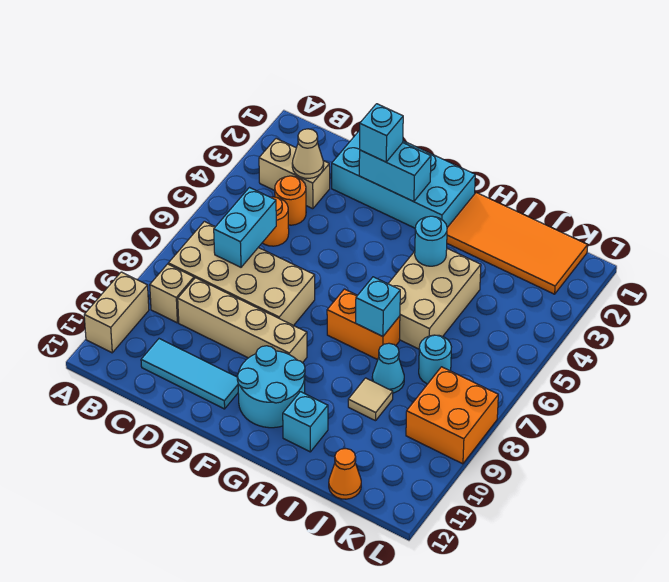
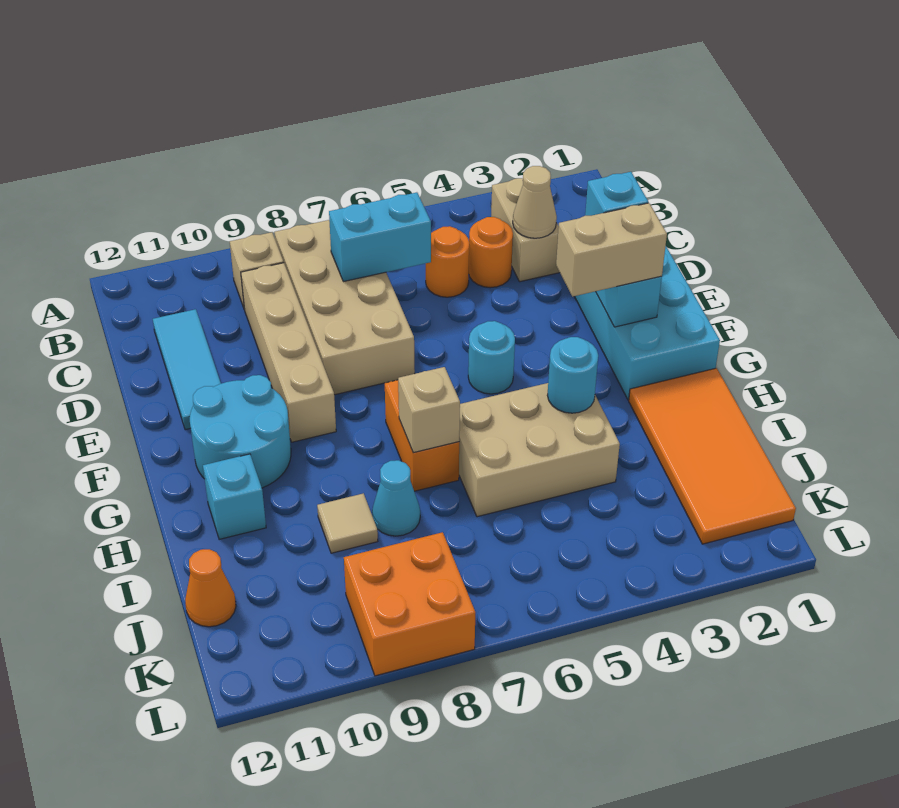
tan brick A10:A11 level 1 -> tan brick F2:F3 level 3
cyan brick H7 level 2 -> tan brick H7 level 2
cyan round brick J7 level 1 -> cyan round brick F5 level 1

